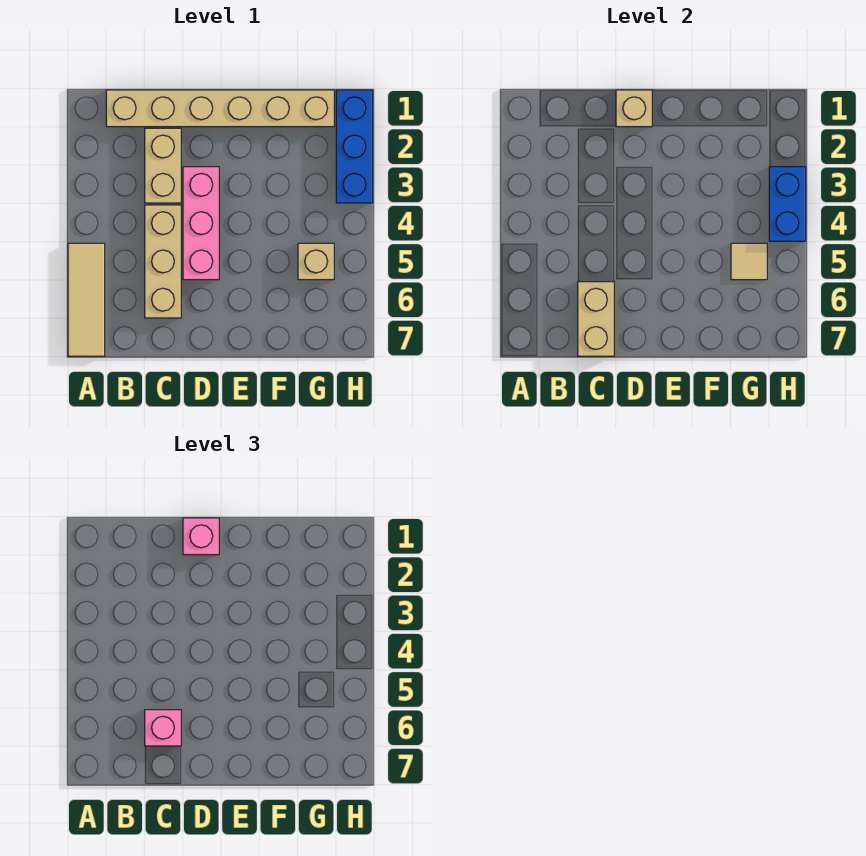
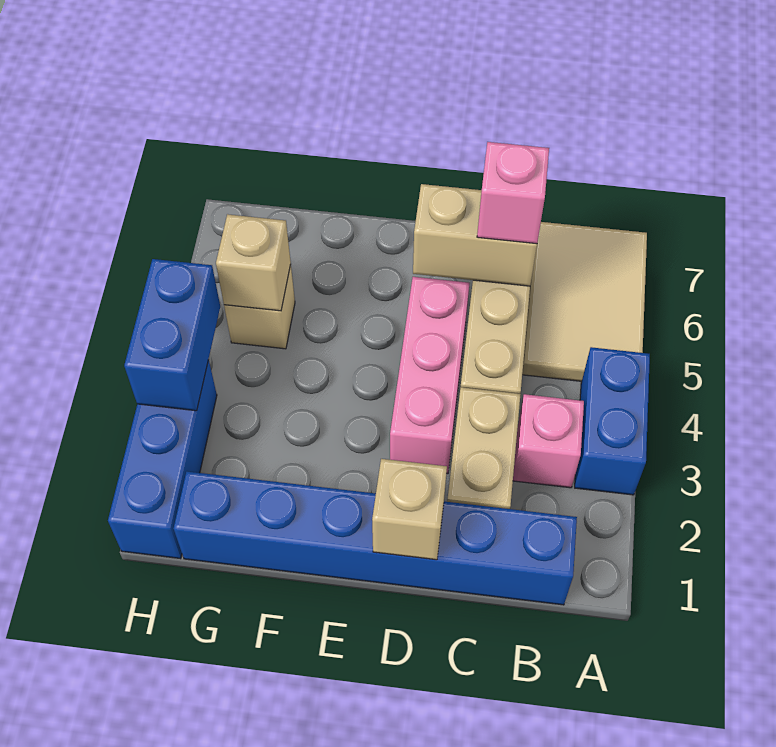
none -> blue brick A3:A4 level 1
tan tile A5:A7 level 1 -> tan tile A5:B7 level 1
tan brick B1:G1 level 1 -> blue brick B1:G1 level 1
tan brick C6:C7 level 2 -> tan brick C6:D6 level 2
pink brick D1 level 3 -> pink brick B3 level 1
tan tile G5 level 2 -> tan brick G5 level 2

